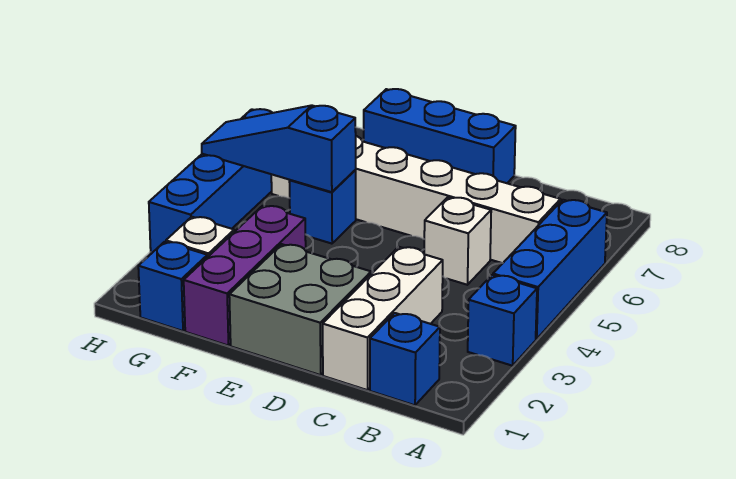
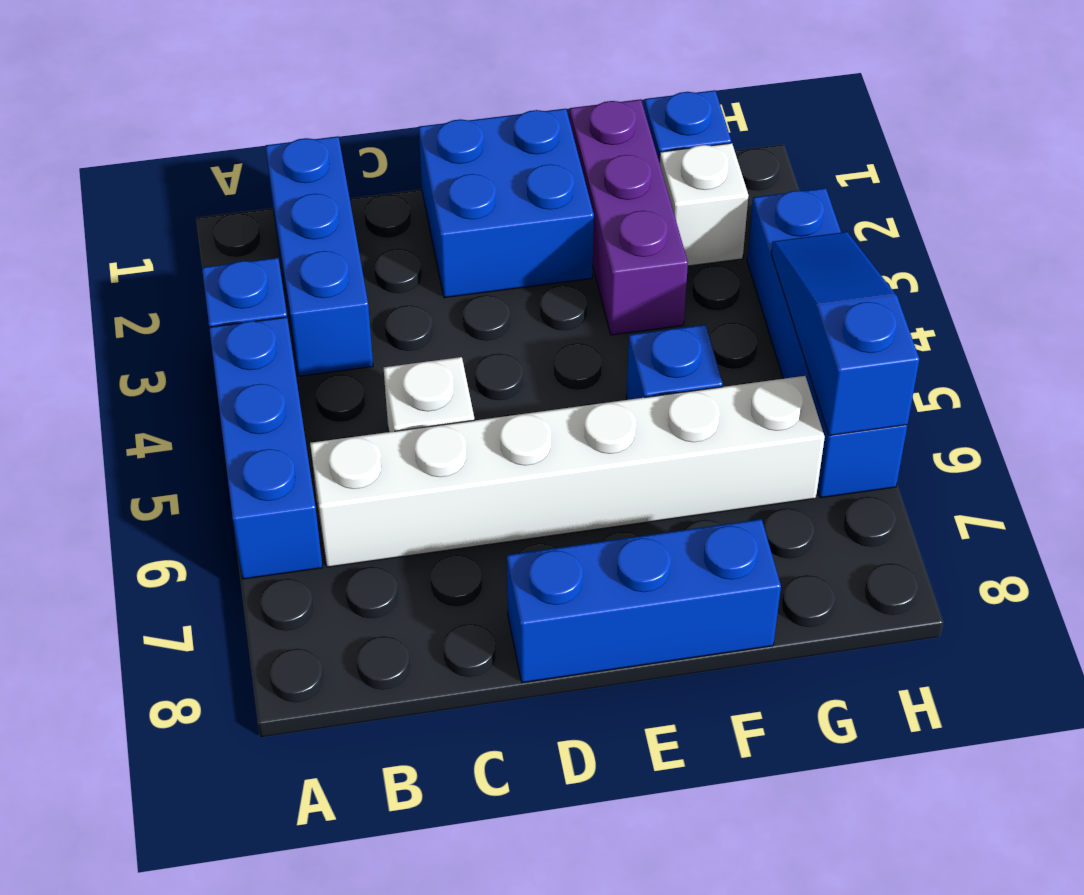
blue brick B1 level 1 -> blue brick B1:B3 level 1
white brick C1:C3 level 1 -> none
grey brick D1:E2 level 1 -> blue brick D1:E2 level 1
blue slope F5:H5 level 2 top F -> blue slope H4:H6 level 2 top 6

